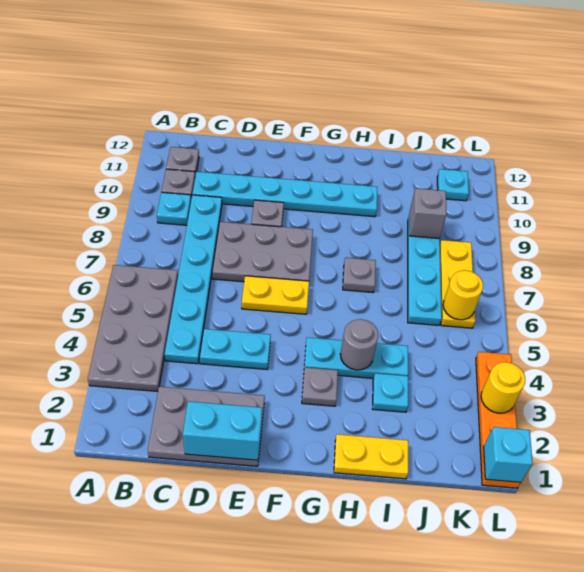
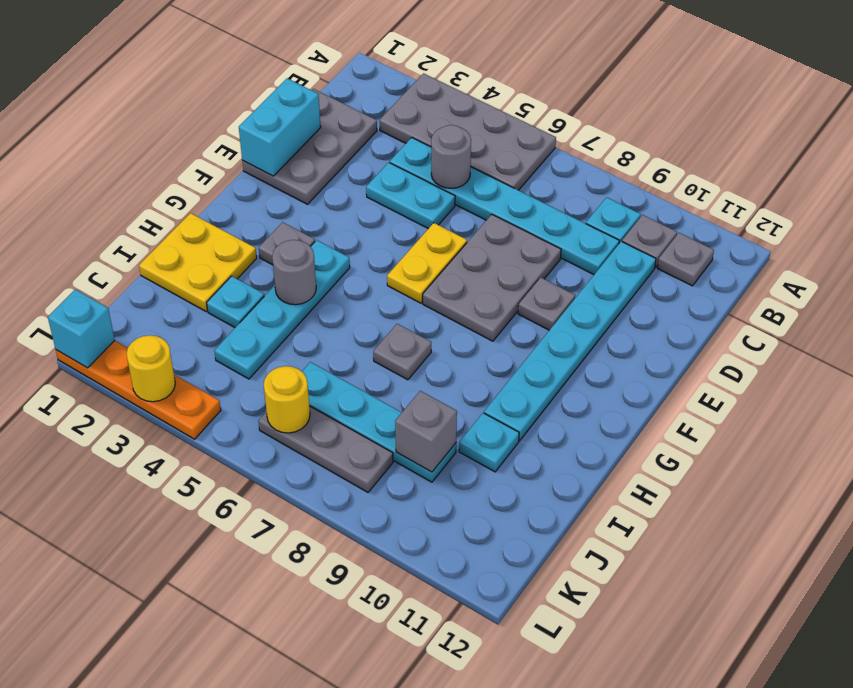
none -> grey round brick C5 level 2
cyan plate D4:E4 level 1 -> cyan plate D4:D5 level 1
cyan plate G4:I4 level 1 -> cyan plate G4:J4 level 1
yellow plate H1:I1 level 1 -> yellow plate H1:I2 level 1
yellow plate K6:K8 level 1 -> grey plate K6:K8 level 1
cyan plate K11 level 1 -> cyan plate I10 level 1

